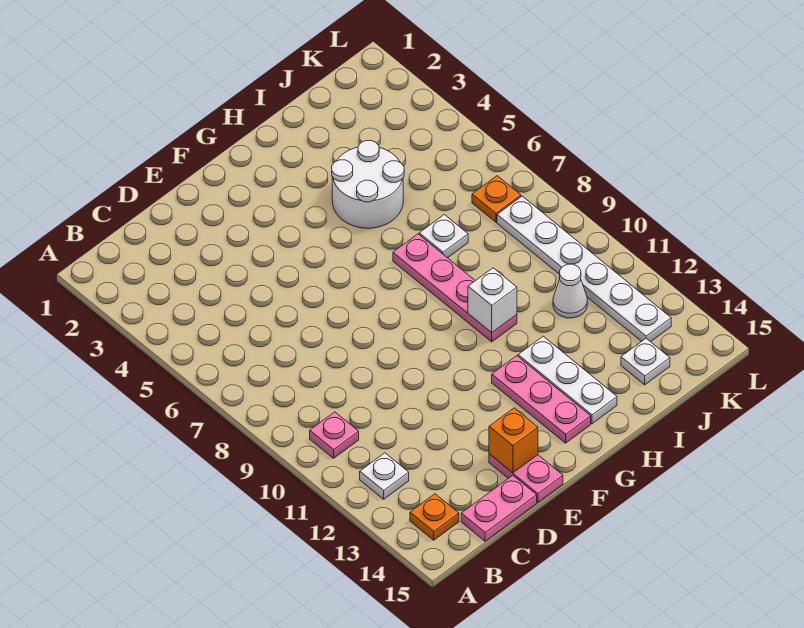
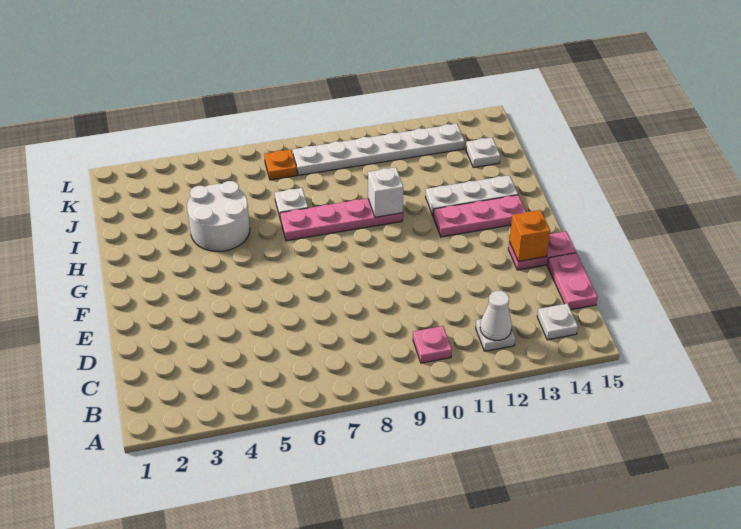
orange plate B14 level 1 -> white plate B14 level 1
white cone J11 level 1 -> white cone B12 level 2

